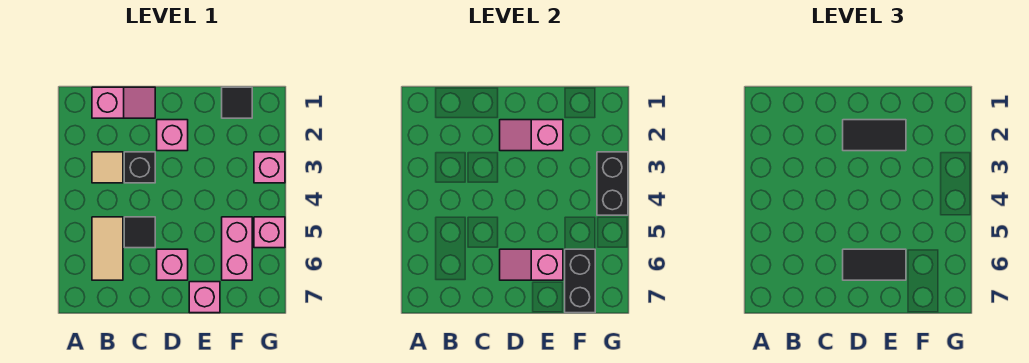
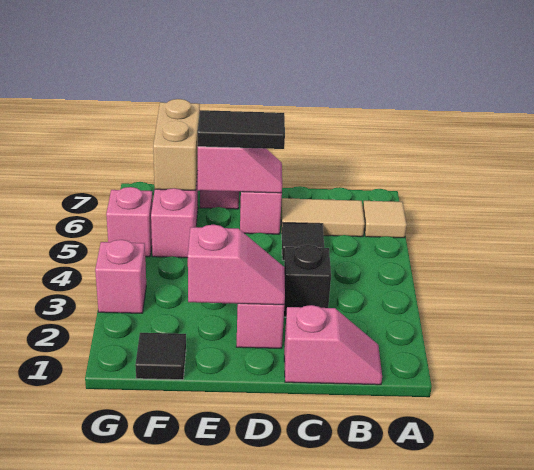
pink slope B1:C1 level 1 top B -> pink slope B1:C1 level 1 top C
tan tile B3 level 1 -> tan tile A6 level 1
tan tile B5:B6 level 1 -> tan tile B6:C6 level 1
black tile D2:E2 level 3 -> none
black brick F6:F7 level 2 -> tan brick F6:F7 level 2
black brick G3:G4 level 2 -> none

